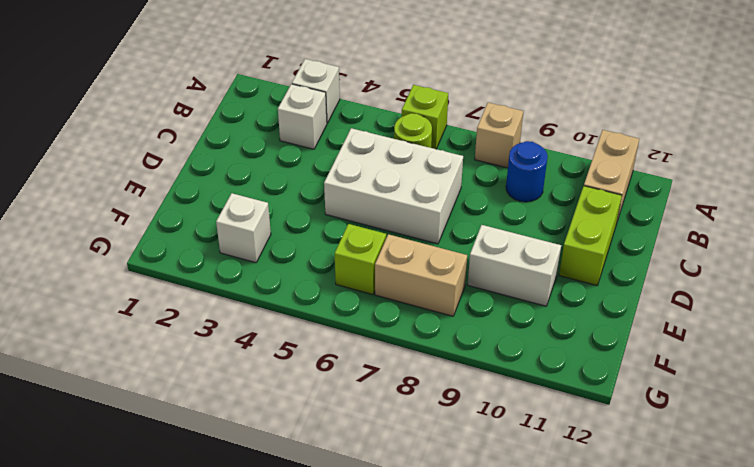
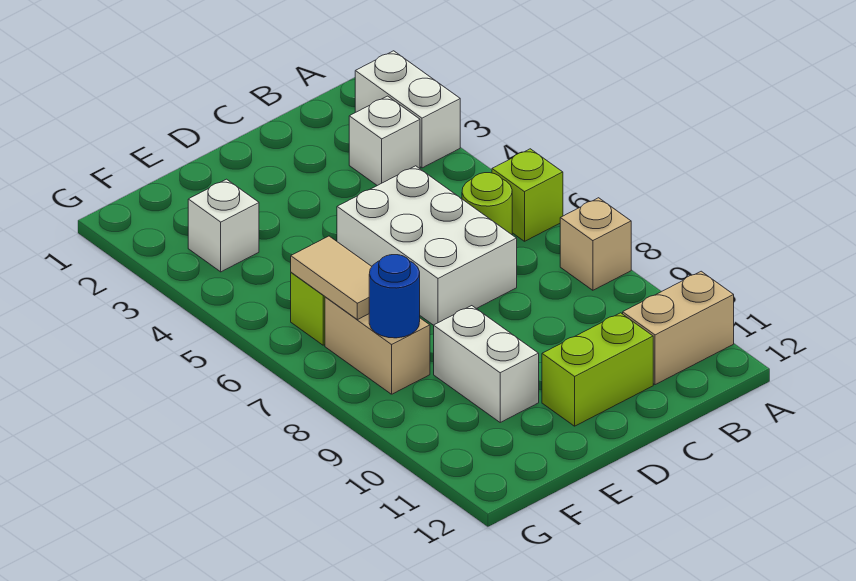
white brick A3 level 1 -> white brick A2:A3 level 1
blue round brick B9 level 1 -> blue round brick F8 level 2
none -> tan tile F6:F7 level 2

